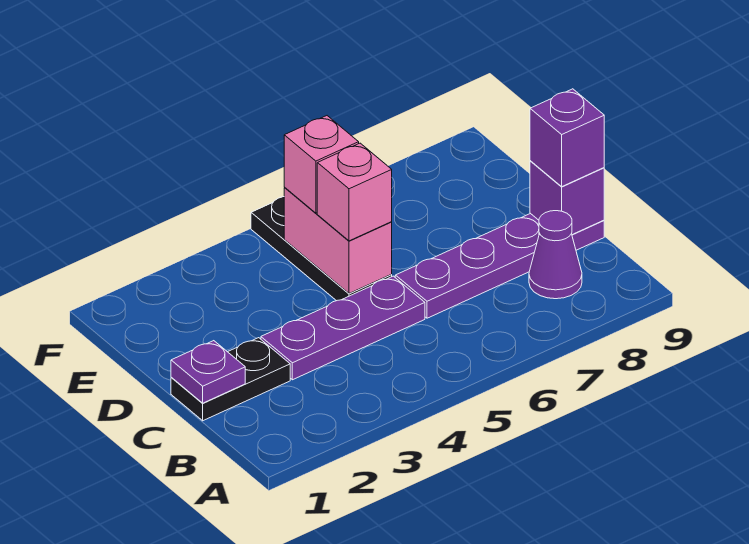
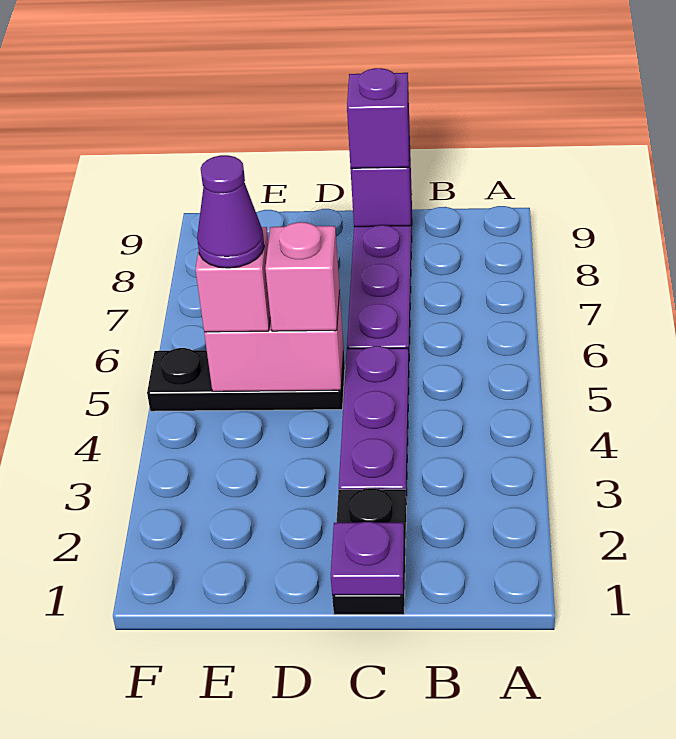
purple cone B8 level 1 -> purple cone E5 level 4

